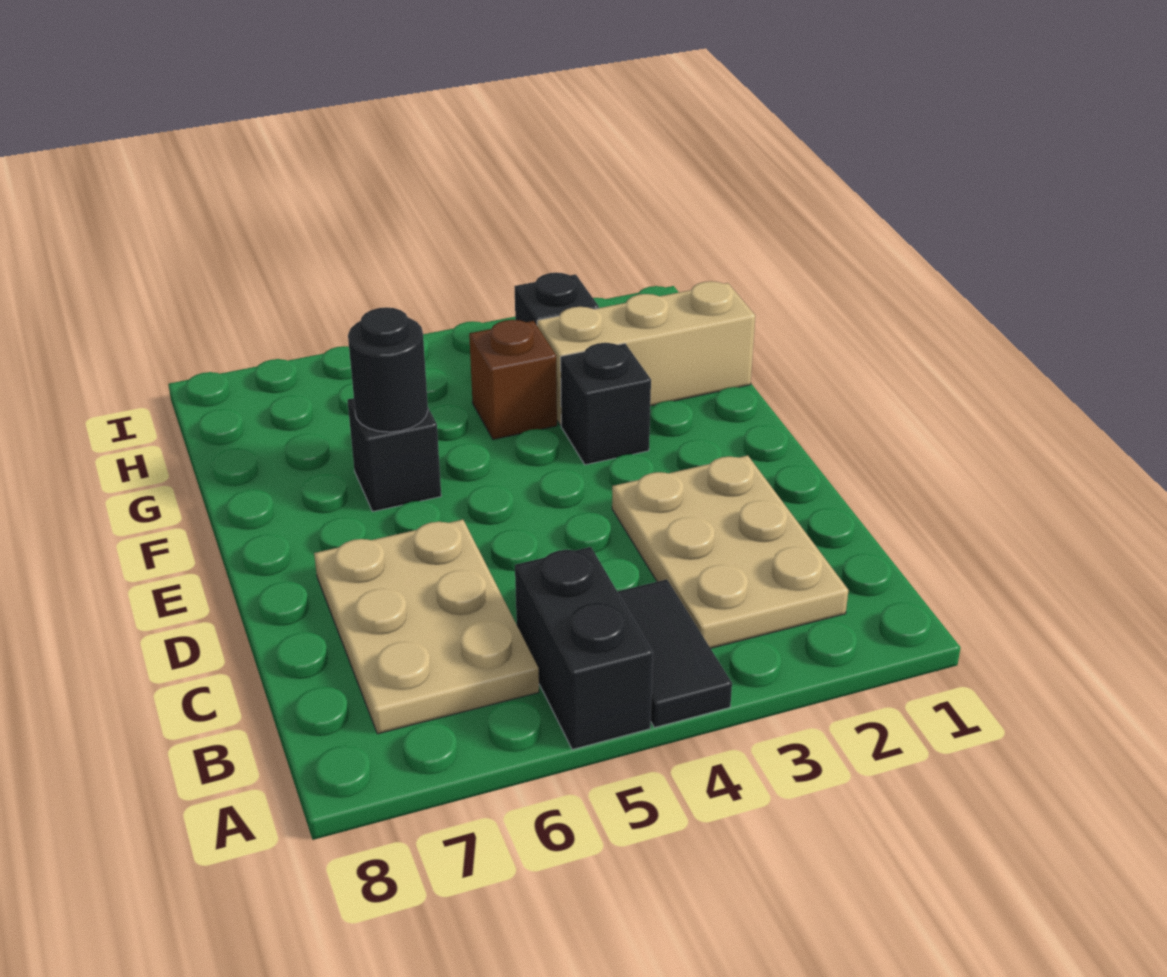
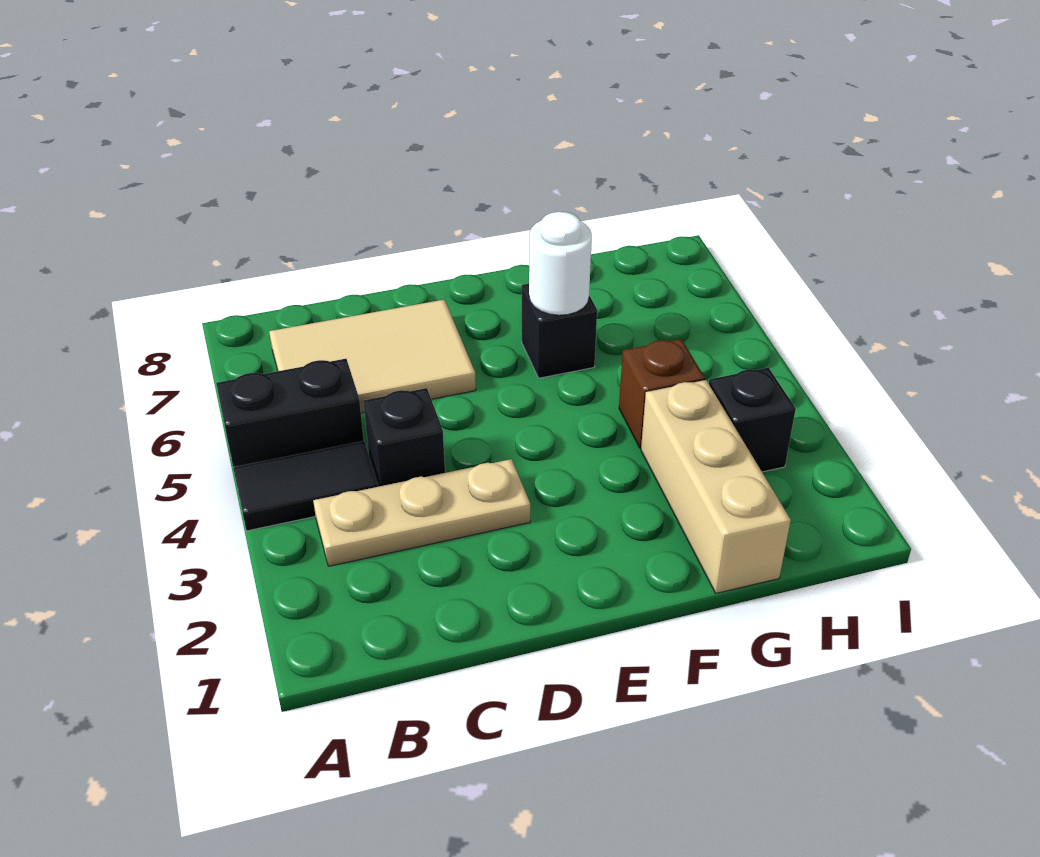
tan plate B2:D3 level 1 -> tan plate B3:D3 level 1
tan plate B6:D7 level 1 -> tan tile B6:D7 level 1
black brick F3 level 1 -> black brick C4 level 1
black round brick F6 level 2 -> white round brick F6 level 2

